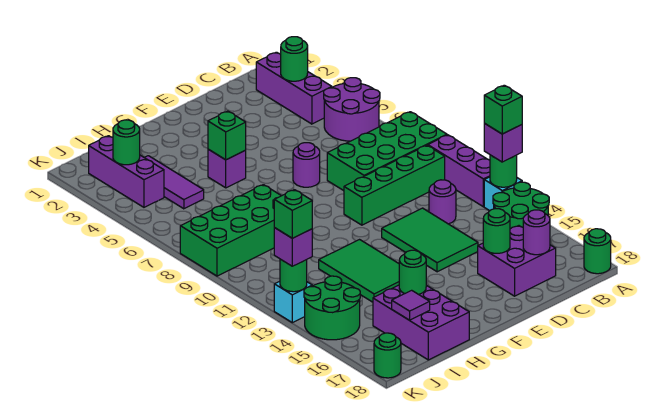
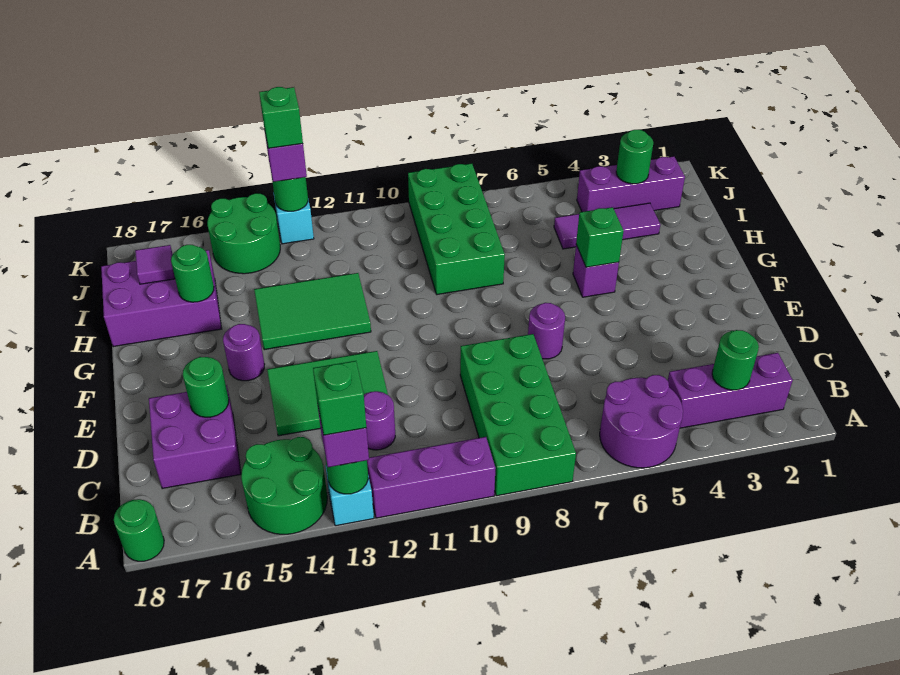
green brick B10:E10 level 1 -> none
purple round brick C17 level 2 -> purple round brick F15 level 1
green round brick K18 level 1 -> none

